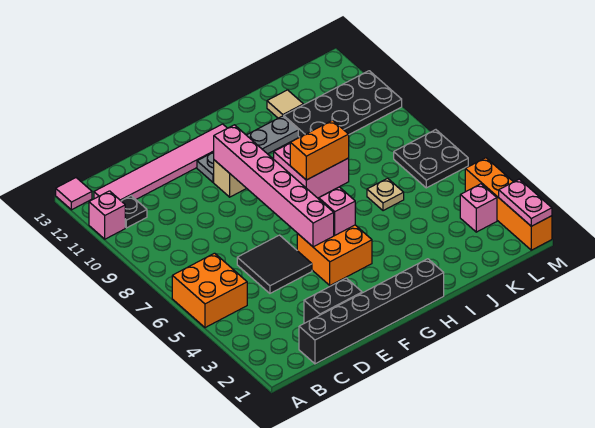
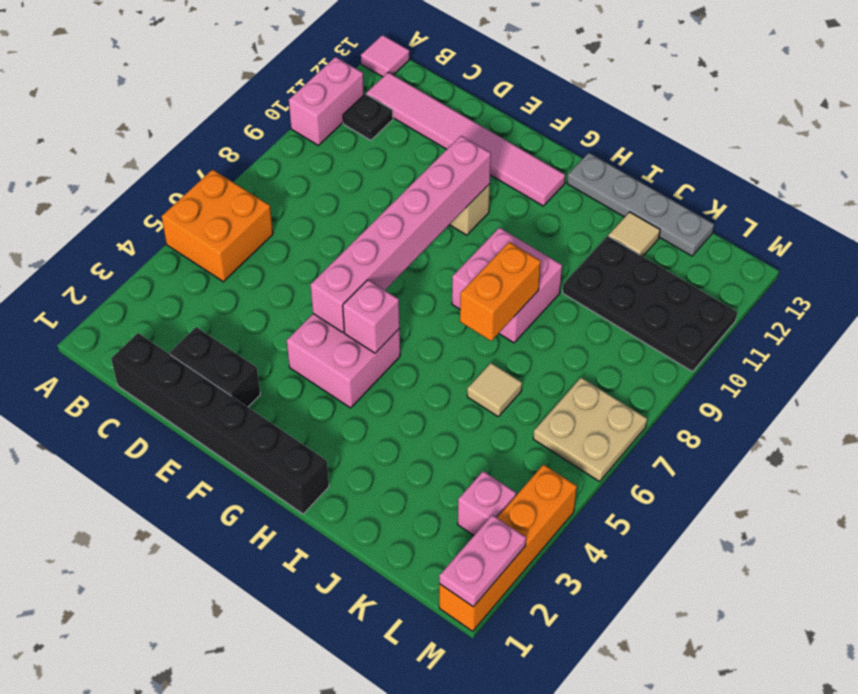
pink brick A11 level 1 -> pink brick A10:A11 level 1
black tile D5:E6 level 1 -> none
orange brick F4:G5 level 1 -> pink brick F4:G5 level 1
grey plate F11:I11 level 1 -> grey plate H13:K13 level 1
orange brick H8:I8 level 2 -> orange brick I7:I8 level 2
tan plate J6 level 1 -> tan tile J6 level 1
black plate L6:M7 level 1 -> tan plate L6:M7 level 1

